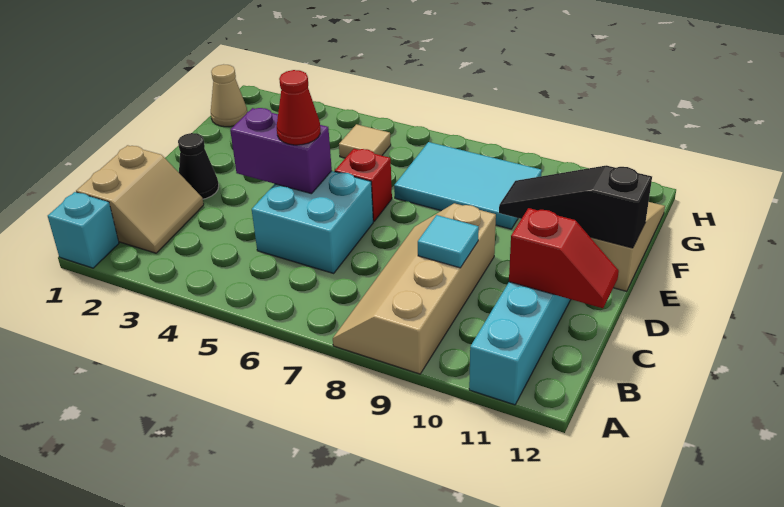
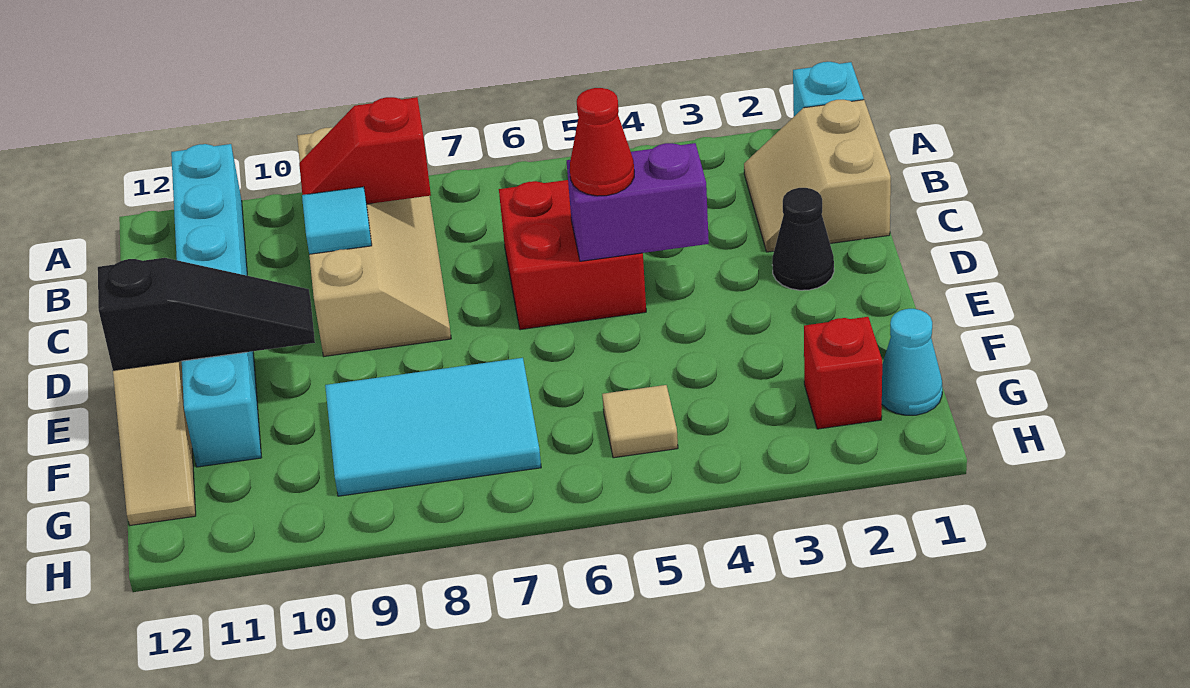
cyan brick C5:D6 level 1 -> red brick C5:D6 level 1
red slope C11:C12 level 2 top 11 -> red slope B8:B9 level 2 top 8
red brick E6 level 1 -> red brick G2 level 1
tan cone G1 level 1 -> cyan cone G1 level 1

